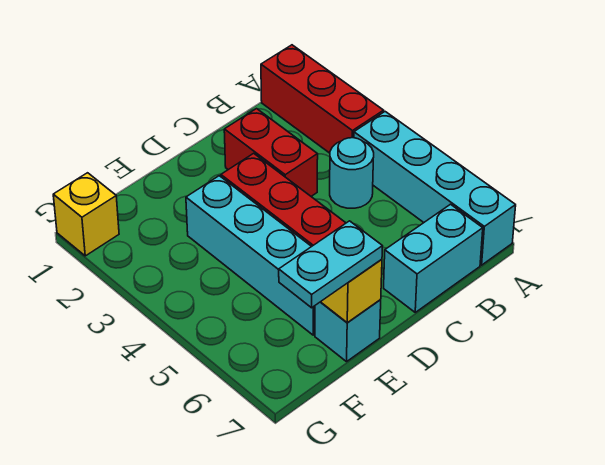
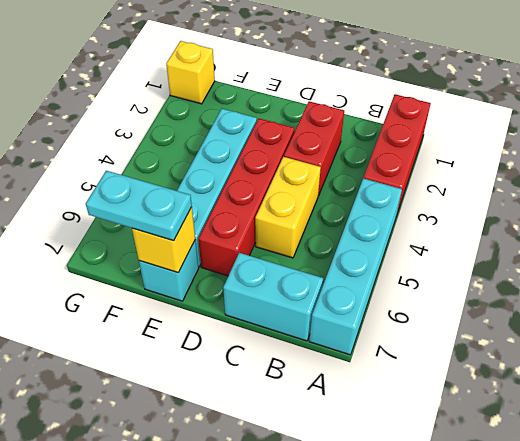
cyan round brick B4 level 1 -> none
none -> yellow brick C4:C5 level 1

